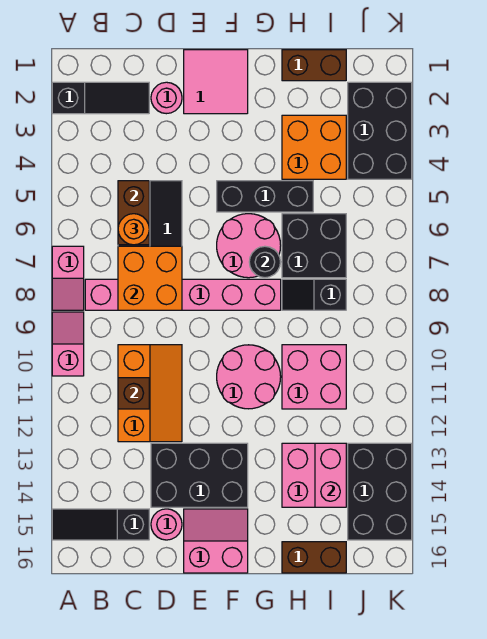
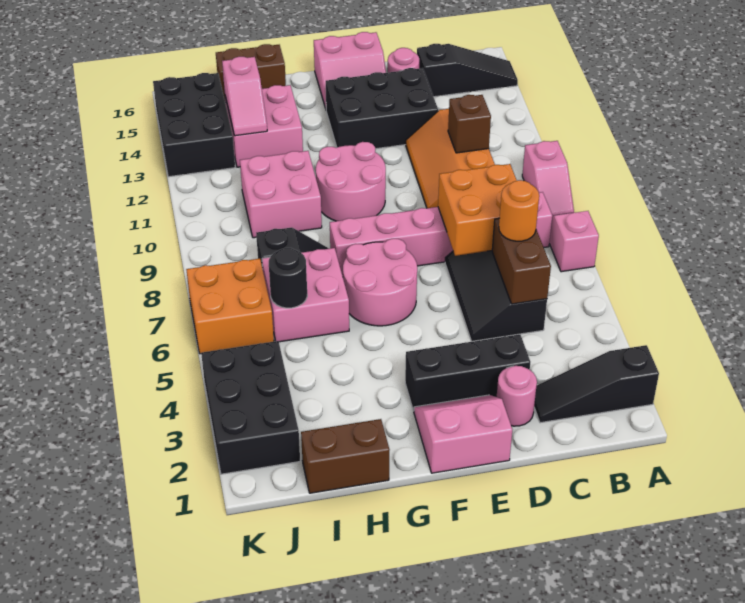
pink tile E1:F2 level 1 -> pink slope E1:F2 level 1 top 1
black brick F5:H5 level 1 -> black brick D3:F3 level 1
black round brick G7 level 2 -> black round brick I6 level 2
orange brick H3:I4 level 1 -> orange brick J6:K7 level 1
black brick H6:I7 level 1 -> pink brick H6:I7 level 1
pink brick I13:I14 level 2 -> pink slope I13:I14 level 2 top 14

